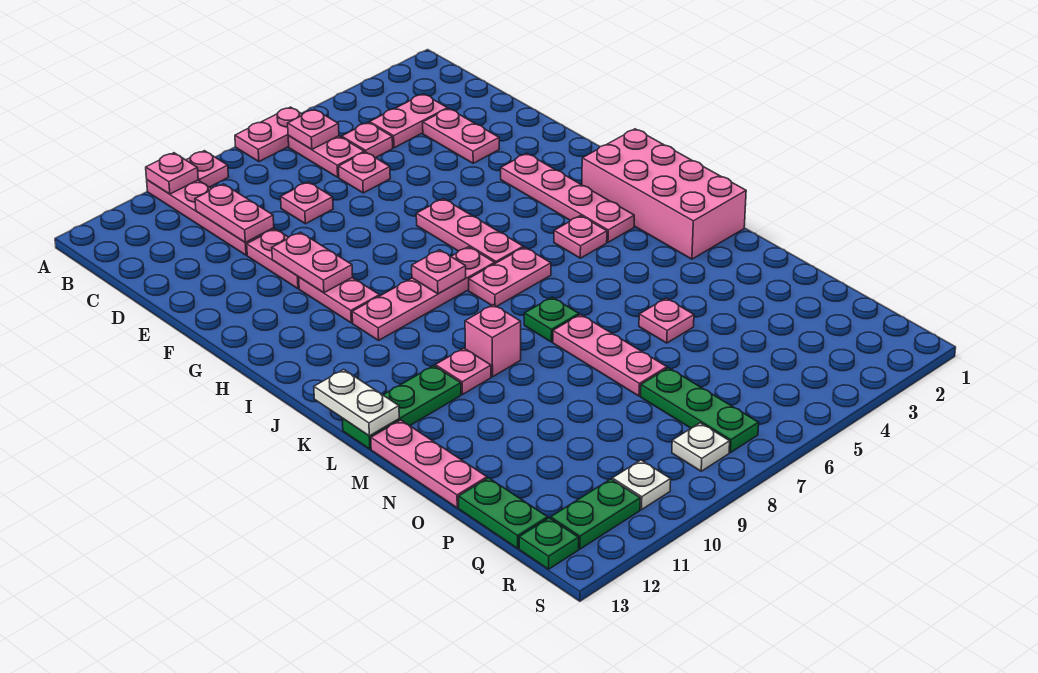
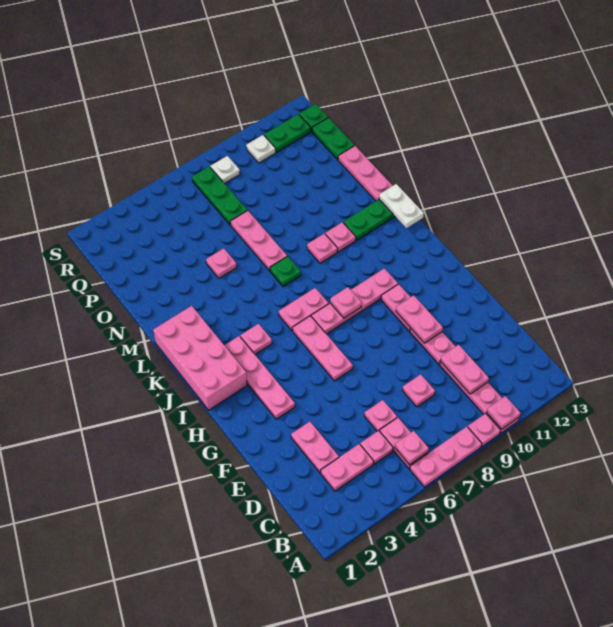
pink plate A6:A7 level 1 -> pink plate A6:A8 level 1
pink brick L9 level 1 -> pink plate L9 level 1

